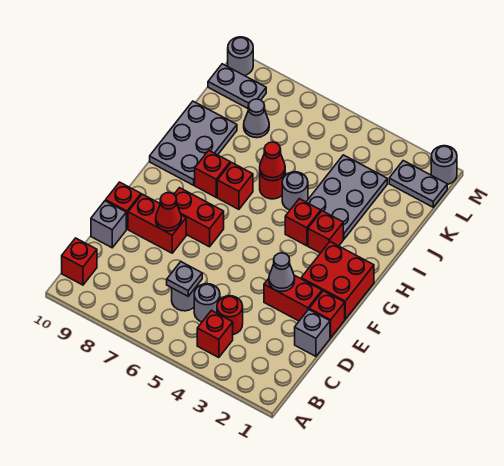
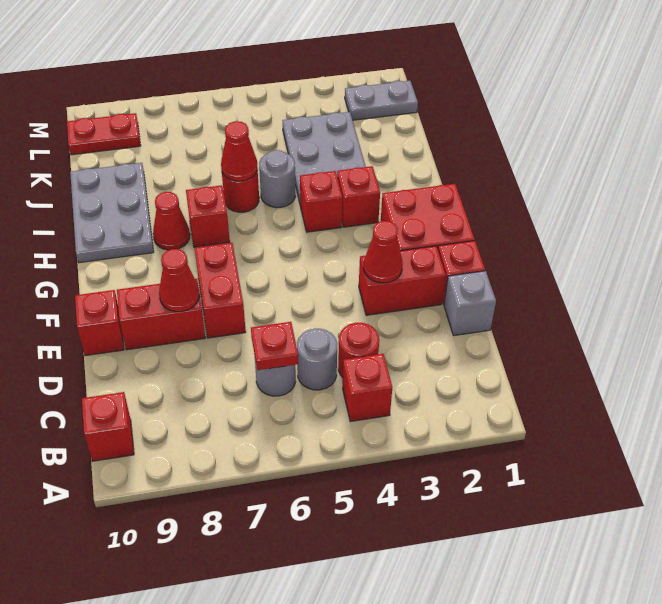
grey plate C6 level 2 -> red plate C6 level 2
grey brick D10 level 1 -> none
grey cone E3 level 2 -> red cone E3 level 2
red brick F7:F8 level 1 -> red brick E7:F7 level 1
red brick H8 level 1 -> red cone H8 level 1
grey cone K8 level 1 -> none
grey plate L9:L10 level 1 -> red plate L9:L10 level 1
grey round brick M1 level 1 -> none
grey round brick M10 level 1 -> none

